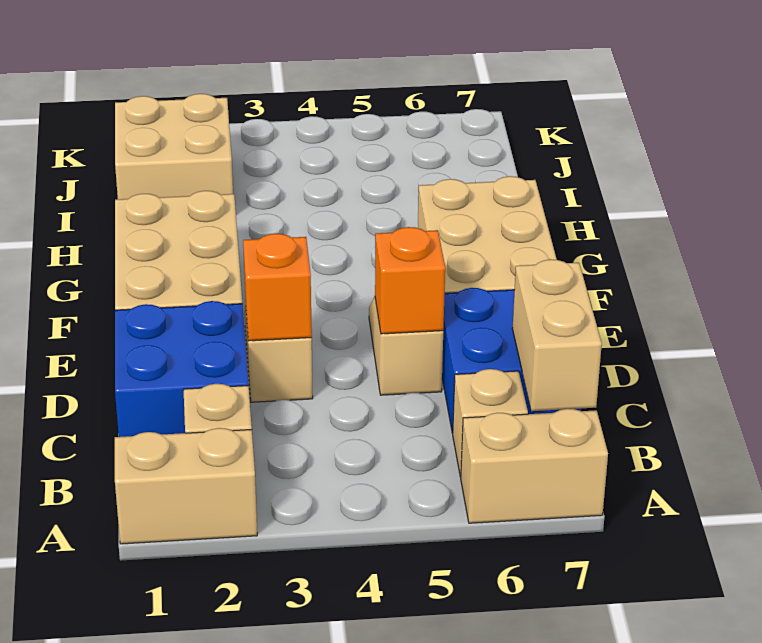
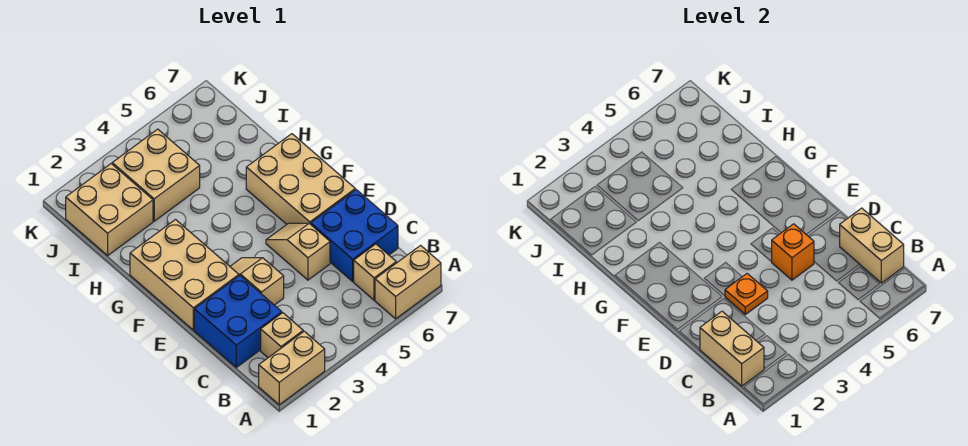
none -> tan brick B1:C1 level 2
orange brick D3 level 2 -> orange plate D3 level 2
none -> tan brick I3:J4 level 1

